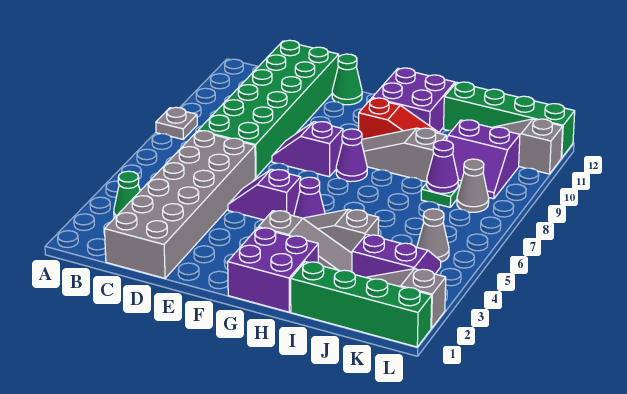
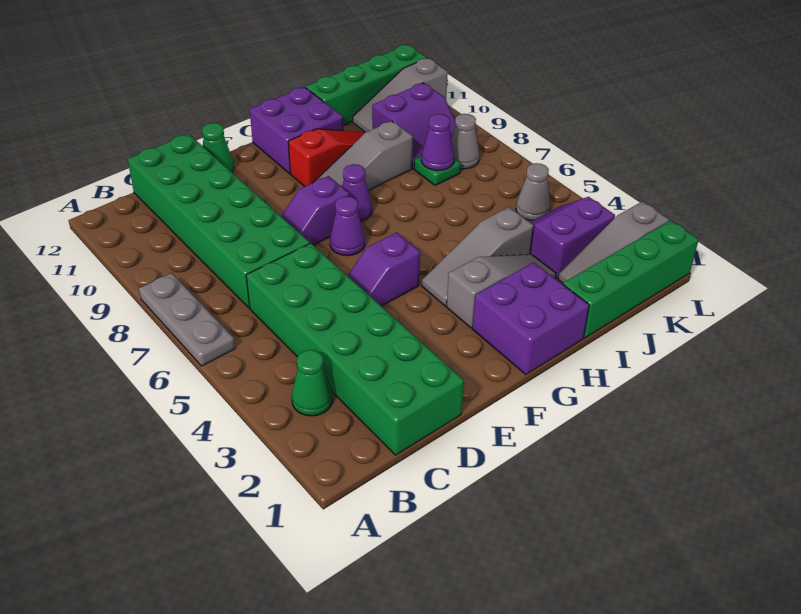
grey plate A8 level 1 -> grey plate A6:A8 level 1
grey brick C1:D6 level 1 -> green brick C1:D6 level 1
purple cone G5 level 1 -> purple cone F7 level 1

